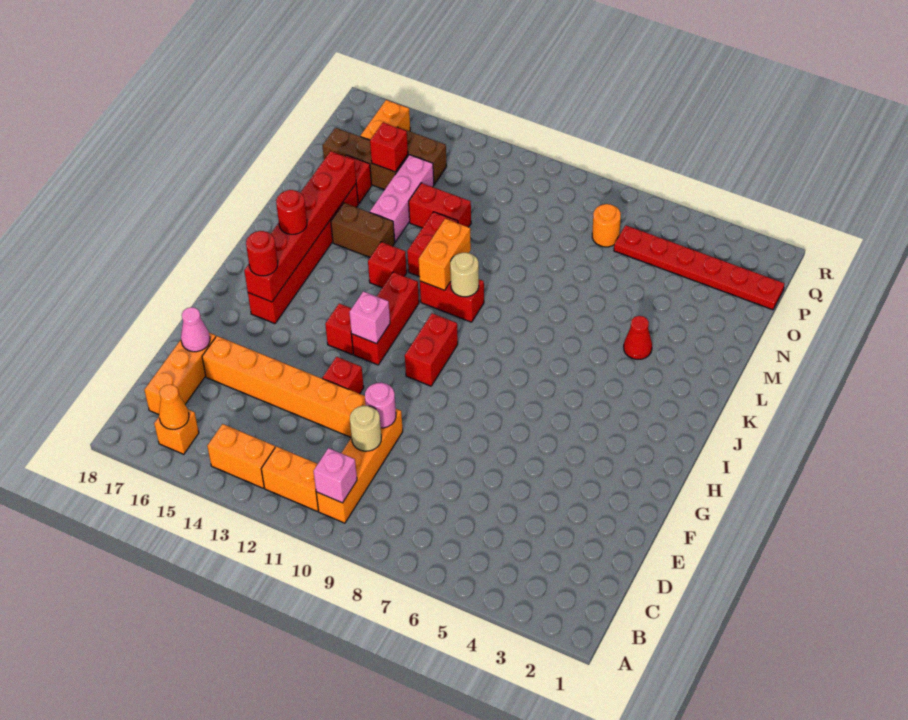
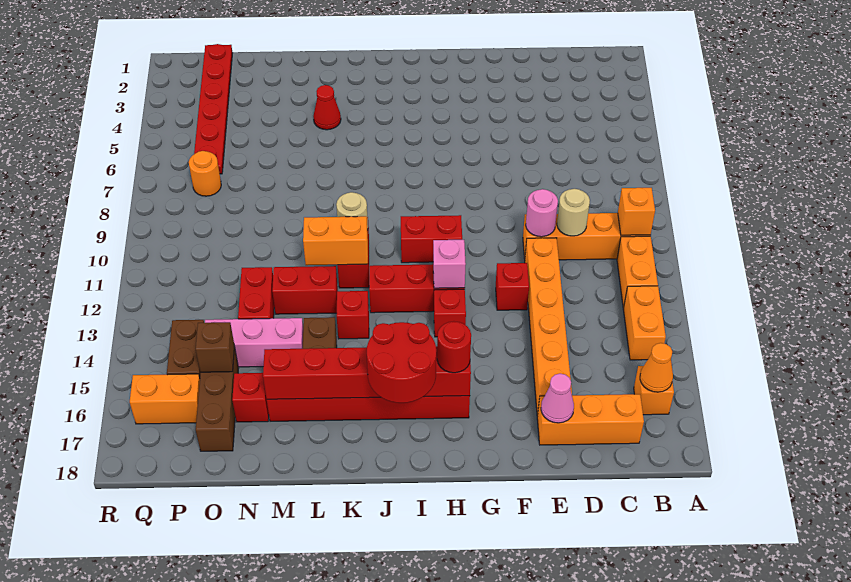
pink brick B10 level 2 -> orange brick B10 level 2
red round brick J16 level 3 -> red round brick I16:J17 level 3
red brick O15 level 2 -> brown brick O15 level 2

